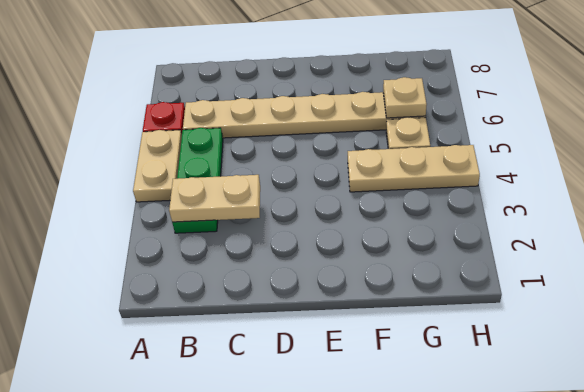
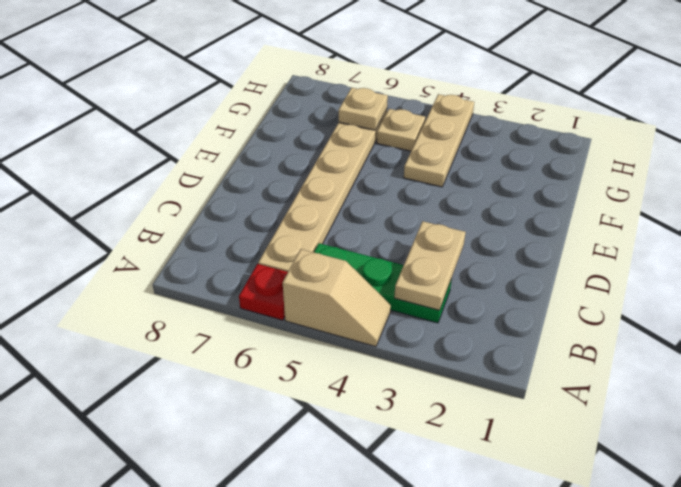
tan plate A4:A5 level 1 -> tan slope A4:A5 level 1 top 5

